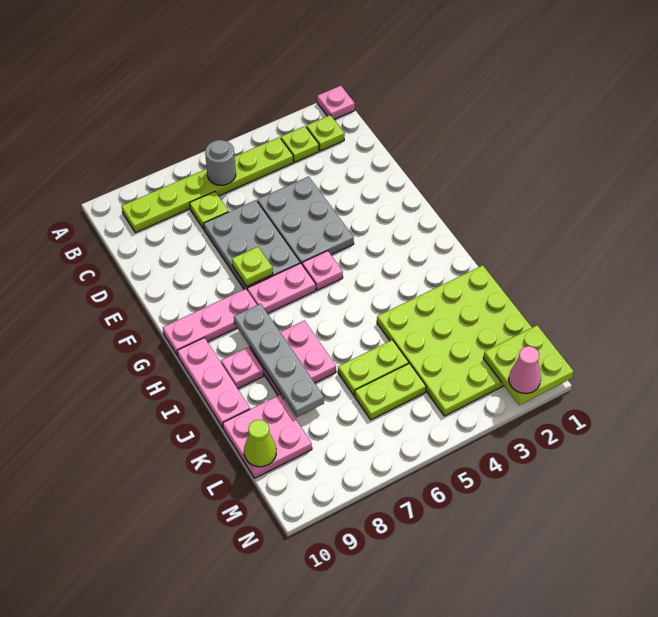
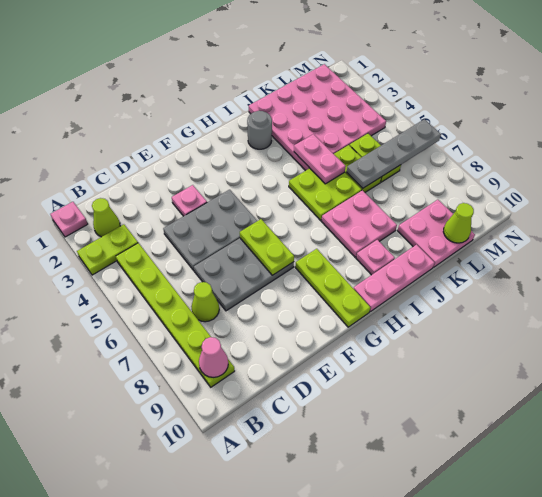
lime plate B2 level 1 -> lime cone B2 level 1
lime plate B3 level 1 -> lime plate A3:B3 level 1
grey round brick B6 level 2 -> grey round brick I2 level 1
lime plate C7 level 1 -> lime cone C7 level 1
lime plate F7 level 2 -> lime plate F6:F7 level 2
pink plate G5 level 1 -> pink plate E3 level 1
pink plate G6:G7 level 1 -> pink plate J4:J5 level 2
pink plate G8:G10 level 1 -> lime plate G8:G10 level 1
grey plate H8:K8 level 2 -> grey plate K6:N6 level 2
lime plate J1:M4 level 1 -> pink plate J1:M4 level 1
lime plate M1:N2 level 2 -> lime plate I5:J6 level 1
pink cone N2 level 3 -> pink cone B9 level 2

